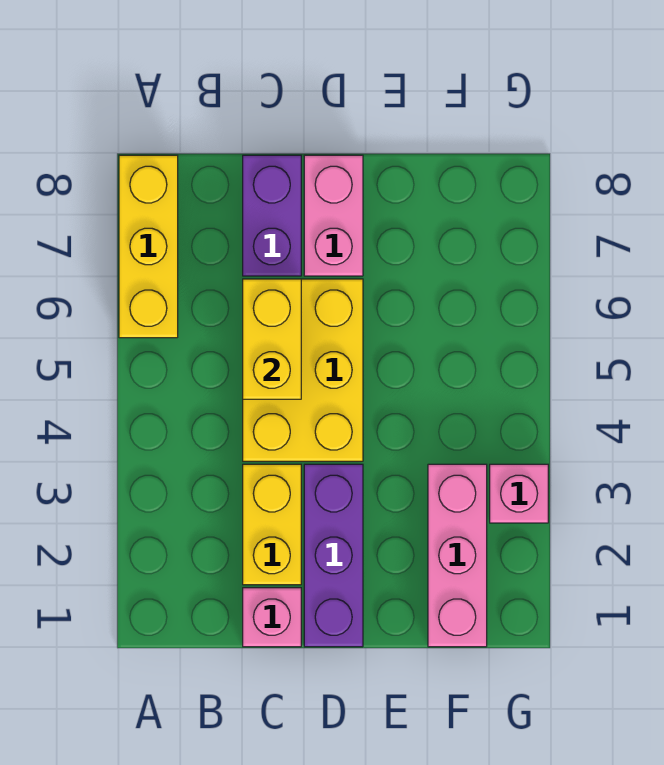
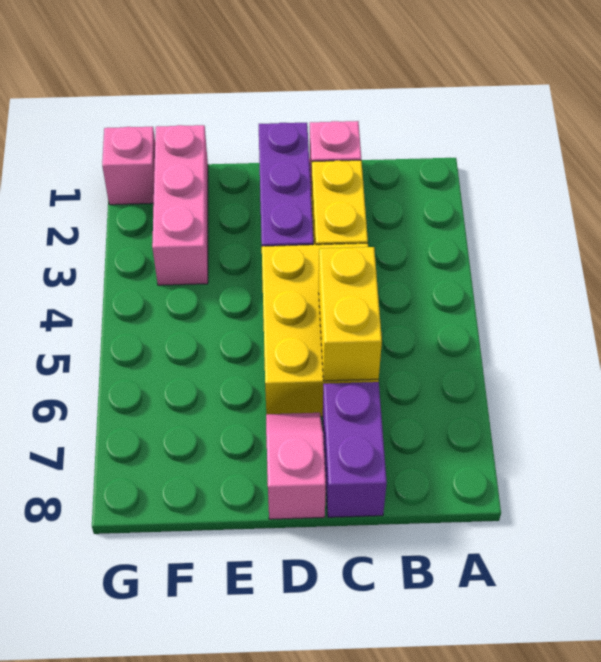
yellow brick A6:A8 level 1 -> none
pink brick D7:D8 level 1 -> pink slope D7:D8 level 1 top 8
pink brick G3 level 1 -> pink brick G1 level 1

